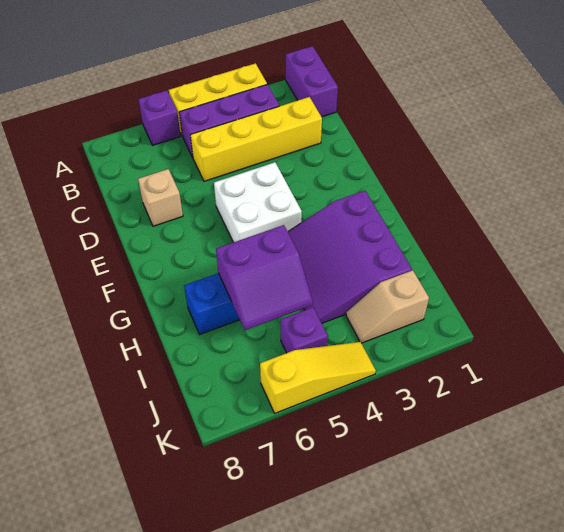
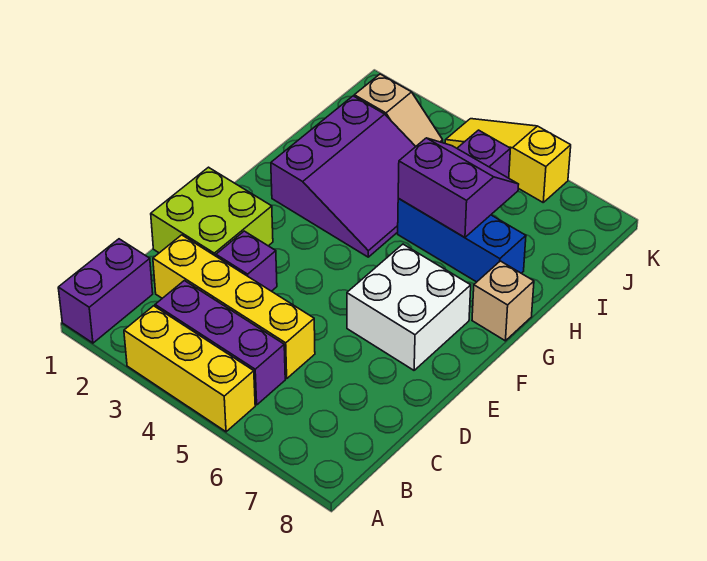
purple brick A6 level 1 -> purple brick D3 level 1
none -> lime brick D1:E2 level 1
tan brick D7 level 1 -> tan brick G8 level 1
white brick E4:F5 level 1 -> white brick E6:F7 level 1

